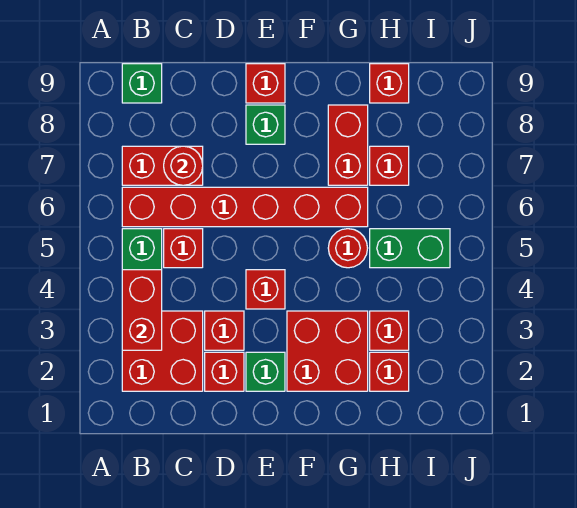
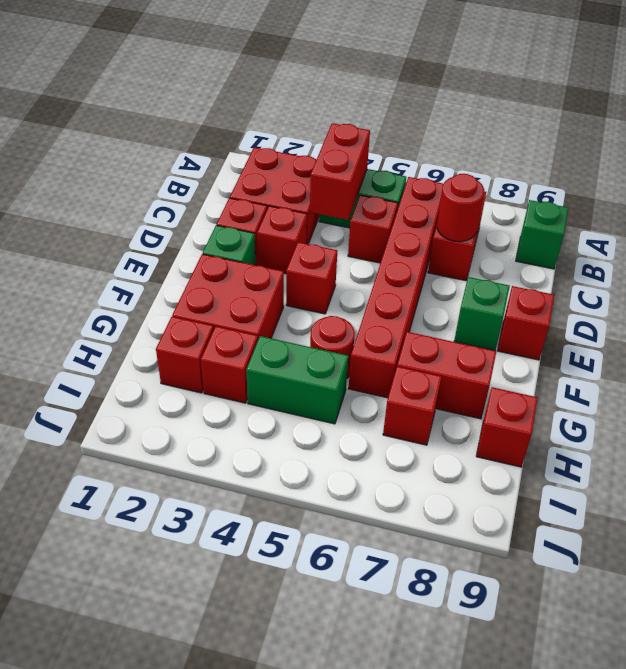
red brick B3:B4 level 2 -> red brick B4:C4 level 2
green brick H5:I5 level 1 -> green brick H4:H5 level 1

